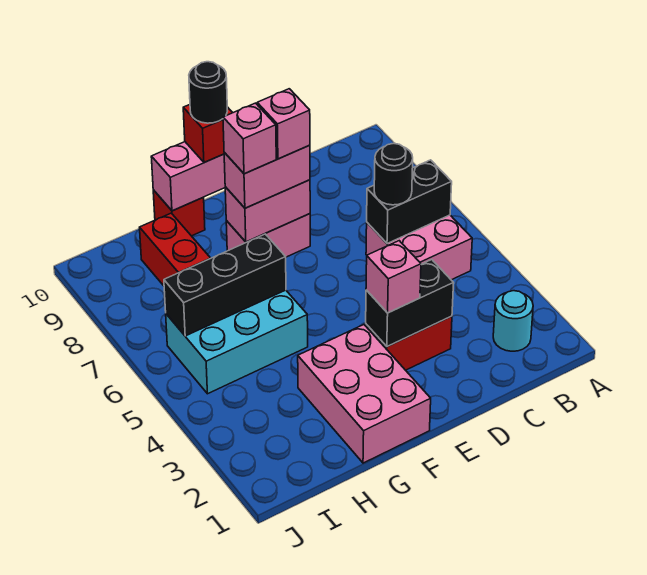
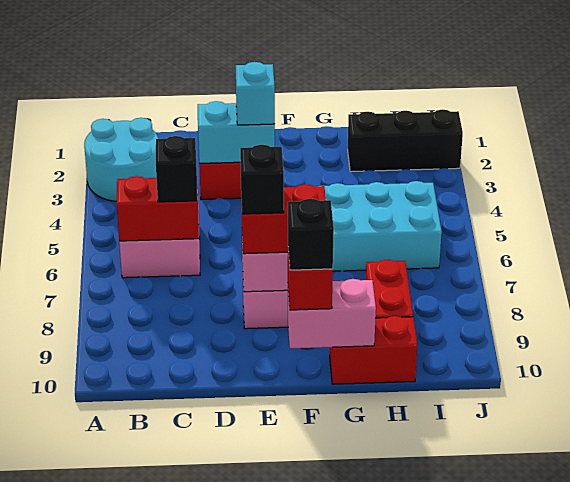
cyan round brick B2 level 1 -> cyan round brick A2:B3 level 1
black brick B6:C6 level 2 -> red brick B6:C6 level 2
black round brick C6 level 3 -> black brick C6 level 3
black brick D3:E3 level 2 -> cyan brick D3:E3 level 2
pink brick E3 level 3 -> cyan brick E3 level 3
pink brick E8:F8 level 3 -> red brick E8:F8 level 3
pink brick E8 level 4 -> black brick E8 level 4
pink brick F1:G3 level 1 -> none
pink brick F8 level 4 -> none
black round brick F10 level 4 -> black brick F10 level 4
black brick G6:I6 level 2 -> black brick H2:J2 level 1
red brick G10 level 1 -> red brick G10:H10 level 1

